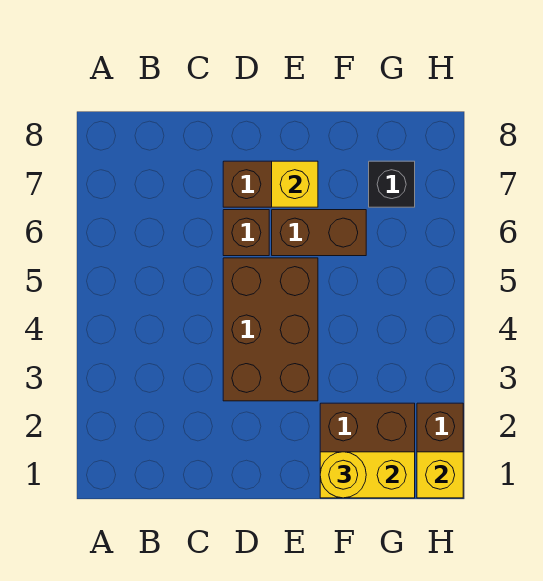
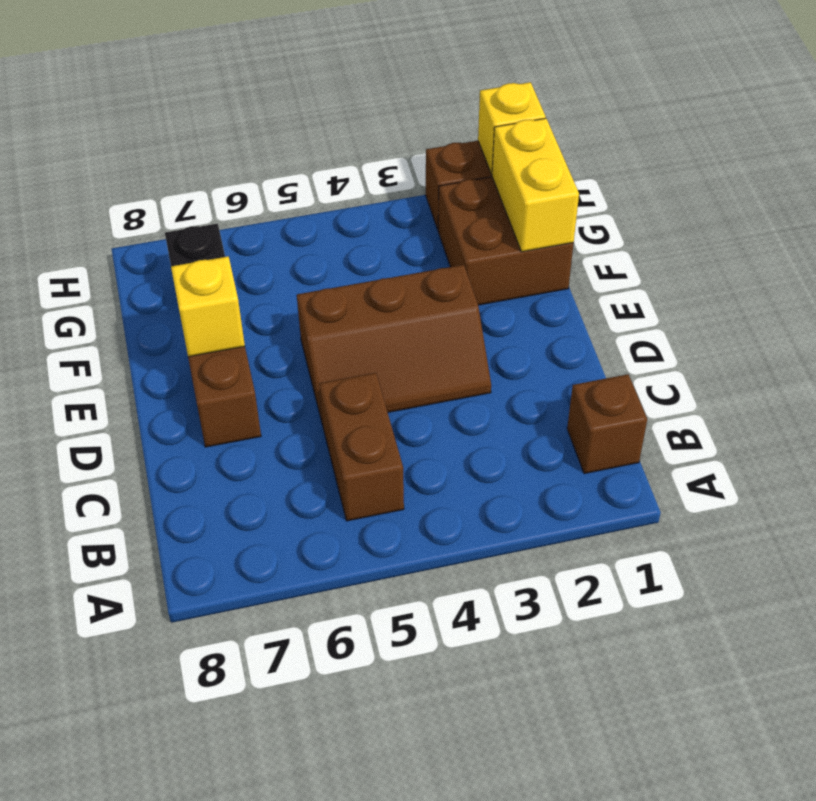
brown brick D3:E5 level 1 -> brown slope D3:E5 level 1 top E
brown brick D6 level 1 -> brown brick B1 level 1
brown brick E6:F6 level 1 -> brown brick B5:C5 level 1
yellow round brick F1 level 3 -> none

